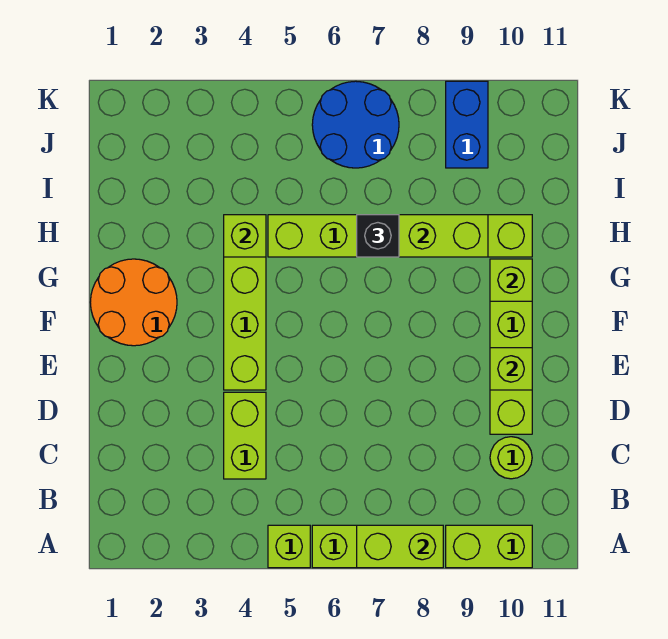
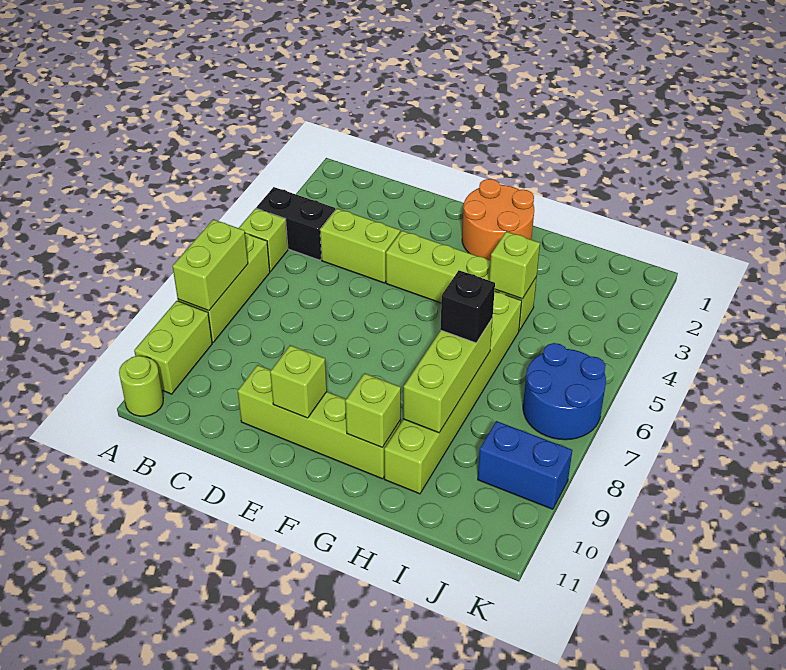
none -> black brick A4:B4 level 1
lime round brick C10 level 1 -> lime round brick A11 level 1

